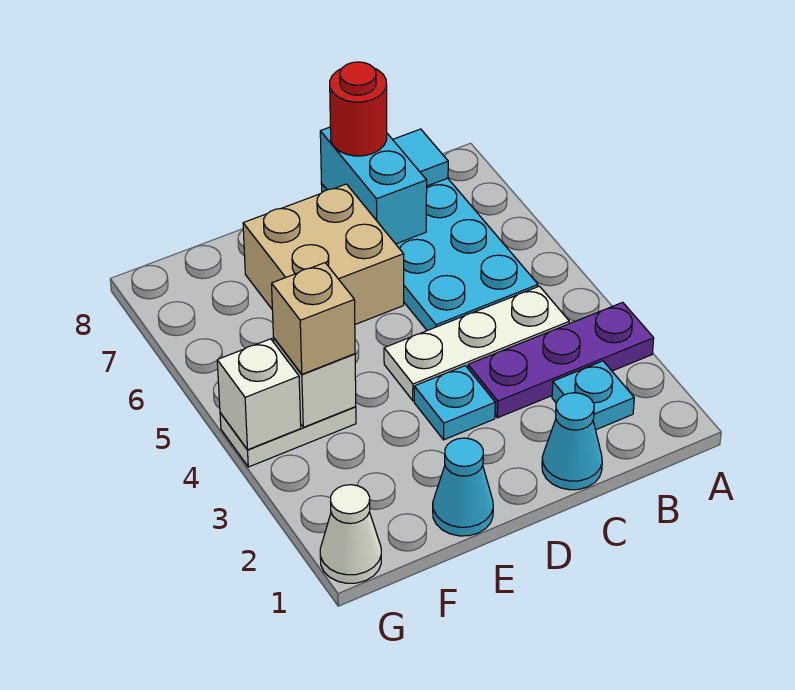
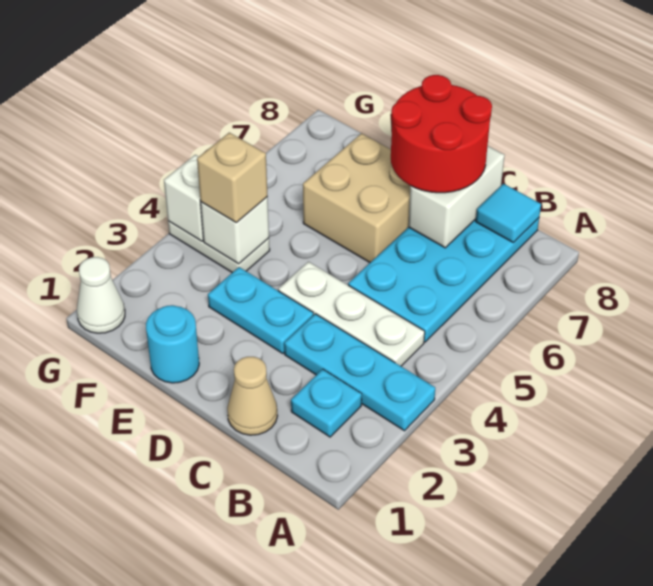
purple plate A3:C3 level 1 -> cyan plate A3:C3 level 1
cyan cone C1 level 1 -> tan cone C1 level 1
cyan brick C7:C8 level 2 -> white brick C7:C8 level 2
red round brick C8 level 3 -> red round brick C7:D8 level 3
cyan plate D3 level 1 -> cyan plate D3:E3 level 1
cyan cone E1 level 1 -> cyan round brick E1 level 1

